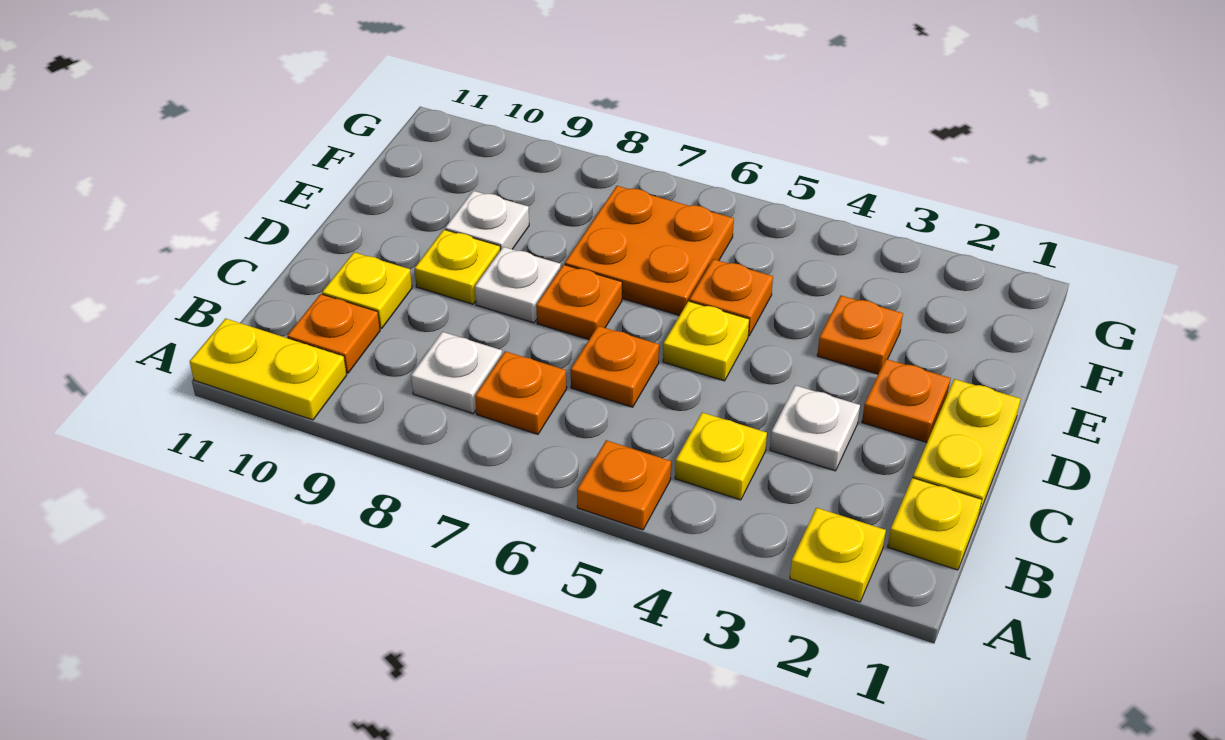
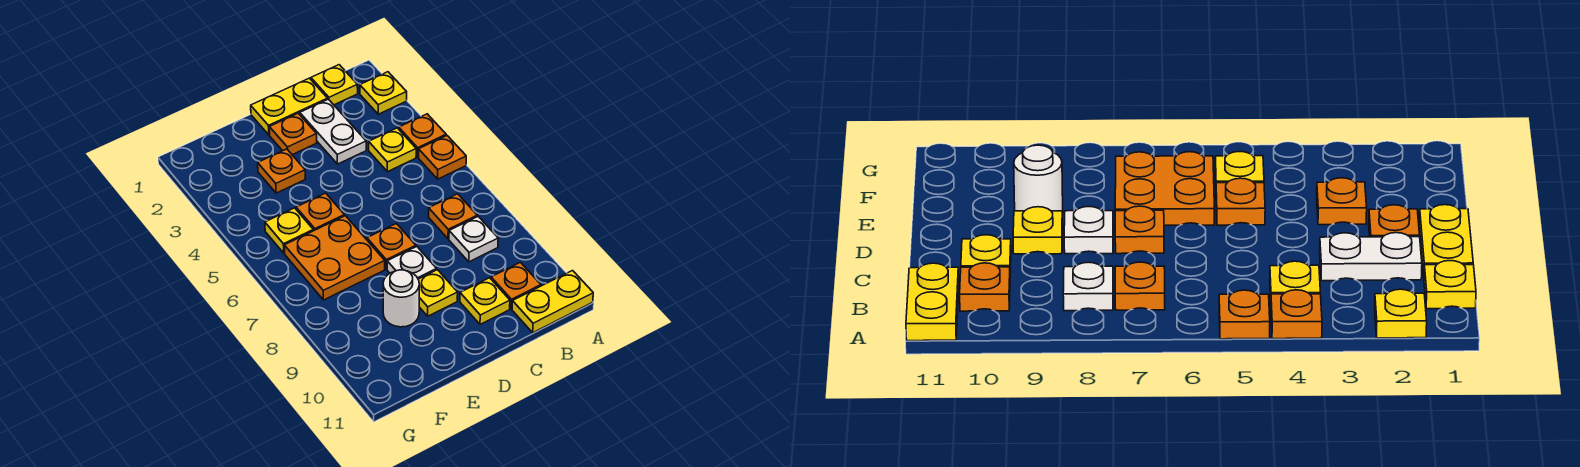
yellow plate A10:A11 level 1 -> yellow plate A11:B11 level 1
white plate C3 level 1 -> white plate C2:C3 level 1
orange plate C6 level 1 -> orange plate A4 level 1
yellow plate D5 level 1 -> yellow plate F5 level 1
white plate E9 level 1 -> white round brick E9 level 1

